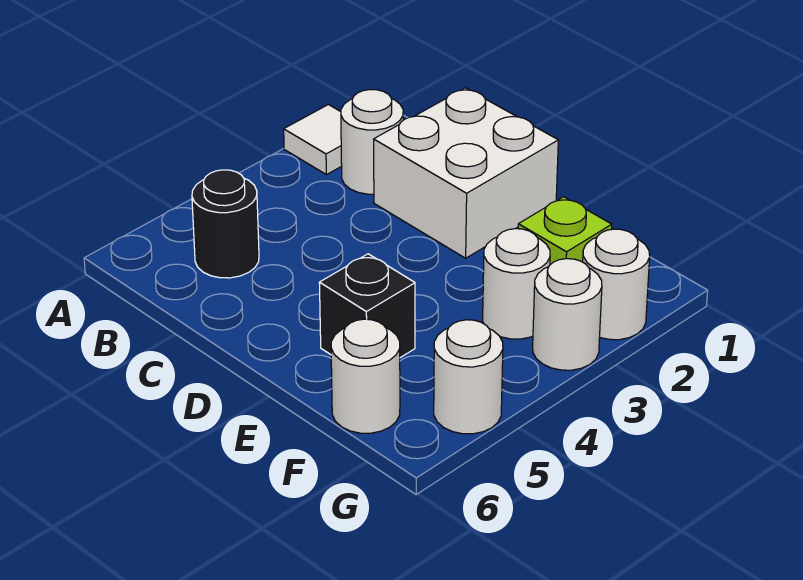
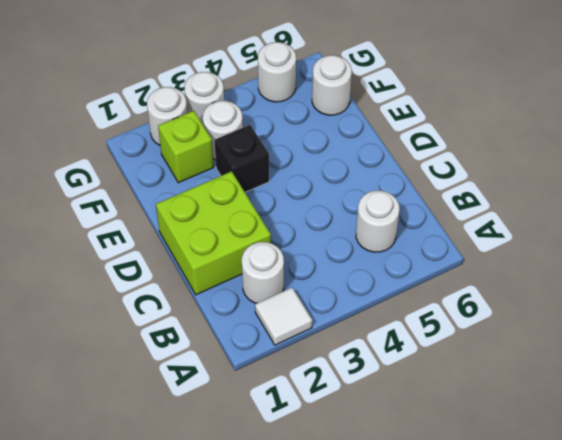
black round brick B5 level 1 -> white round brick B5 level 1
white brick C1:D2 level 1 -> lime brick C1:D2 level 1
black brick E5 level 1 -> black brick E3 level 1

